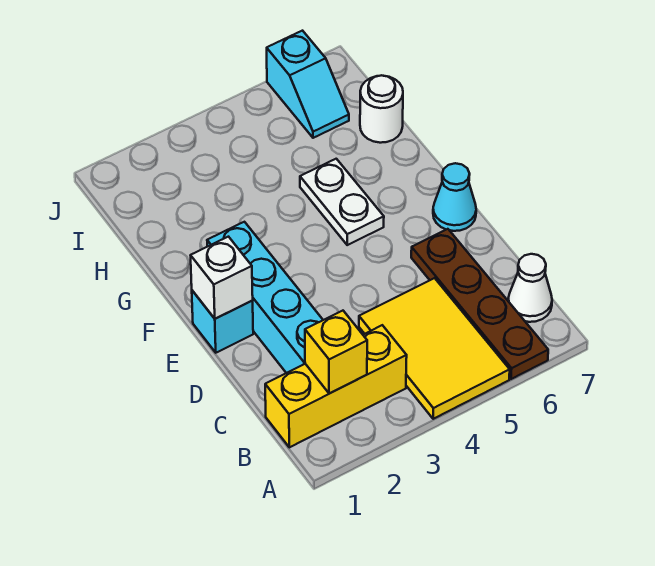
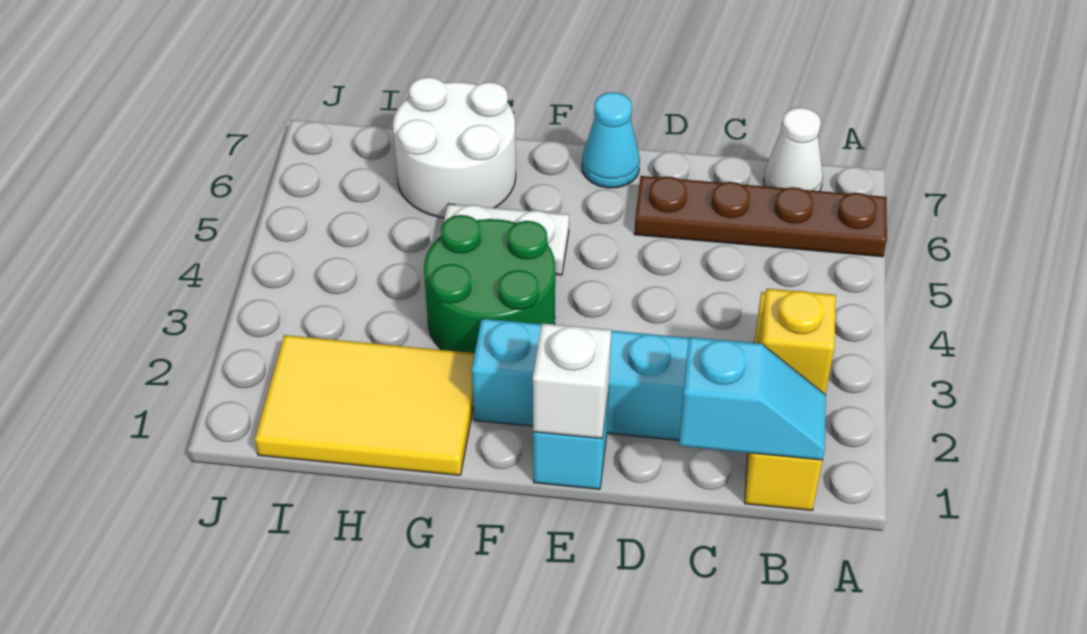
yellow tile A4:C5 level 1 -> yellow tile G1:I2 level 1
none -> green round brick F3:G4 level 1
white round brick H7 level 1 -> white round brick G6:H7 level 1
cyan slope I6:J6 level 1 top J -> cyan slope B1:C1 level 2 top C

